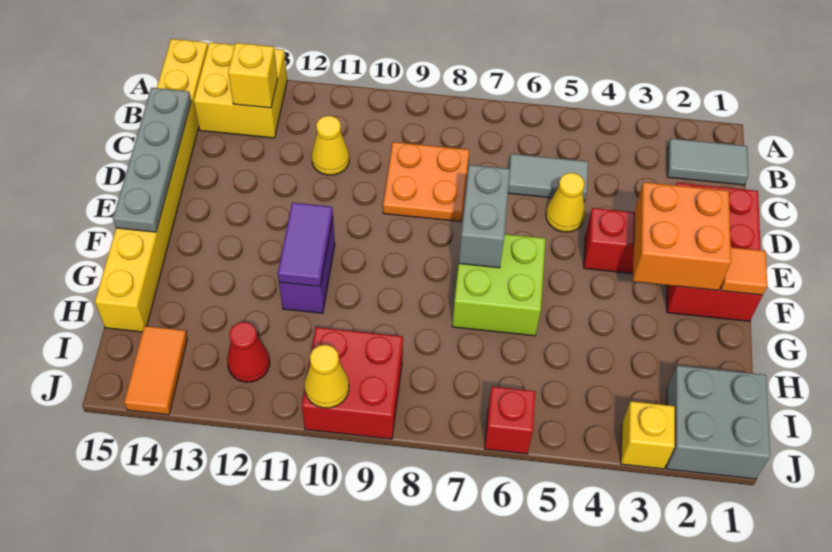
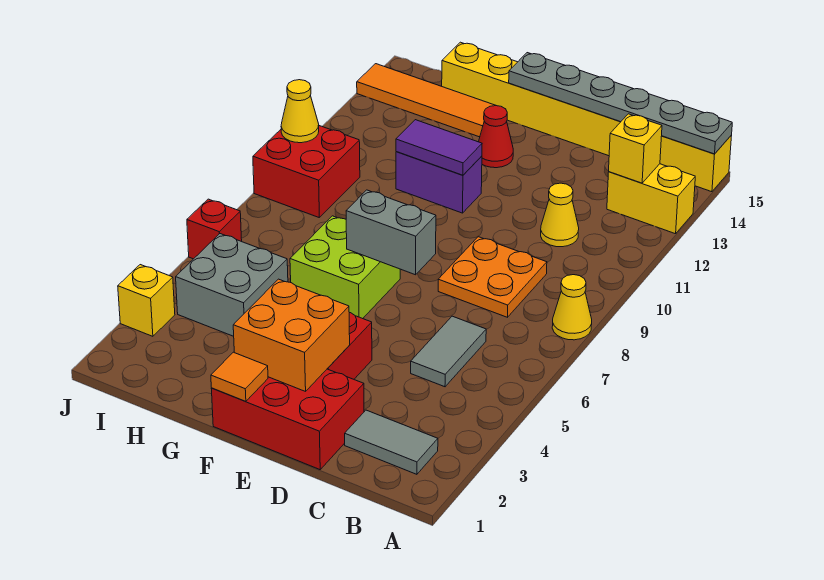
yellow brick A13:B14 level 1 -> yellow brick A13:B13 level 1
grey tile B1:B2 level 1 -> grey tile B2:C2 level 1
grey plate C15:F15 level 2 -> grey plate A15:F15 level 2
yellow cone D5 level 1 -> yellow cone A8 level 1
grey brick I1:J2 level 1 -> grey brick H4:I5 level 1
red cone I12 level 1 -> red cone F13 level 1
orange tile I14:J14 level 1 -> orange tile G14:J14 level 1

